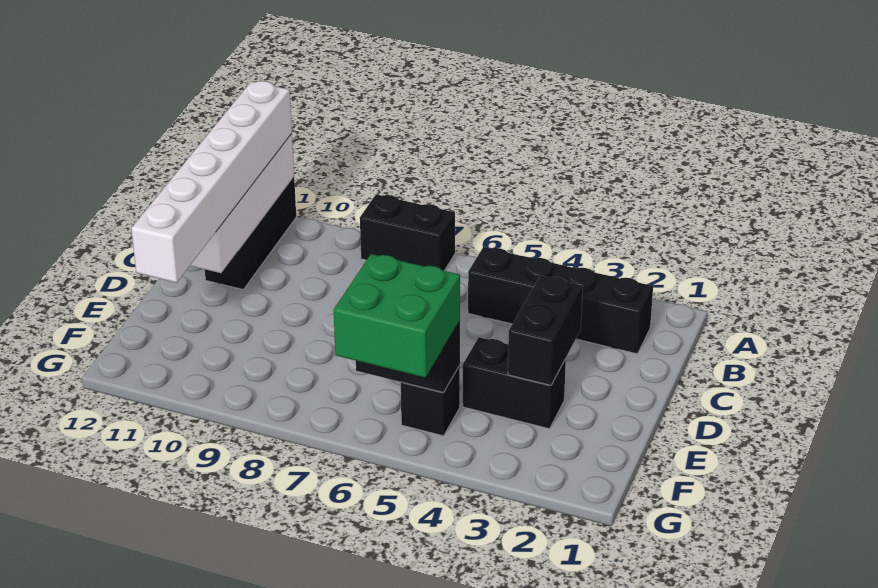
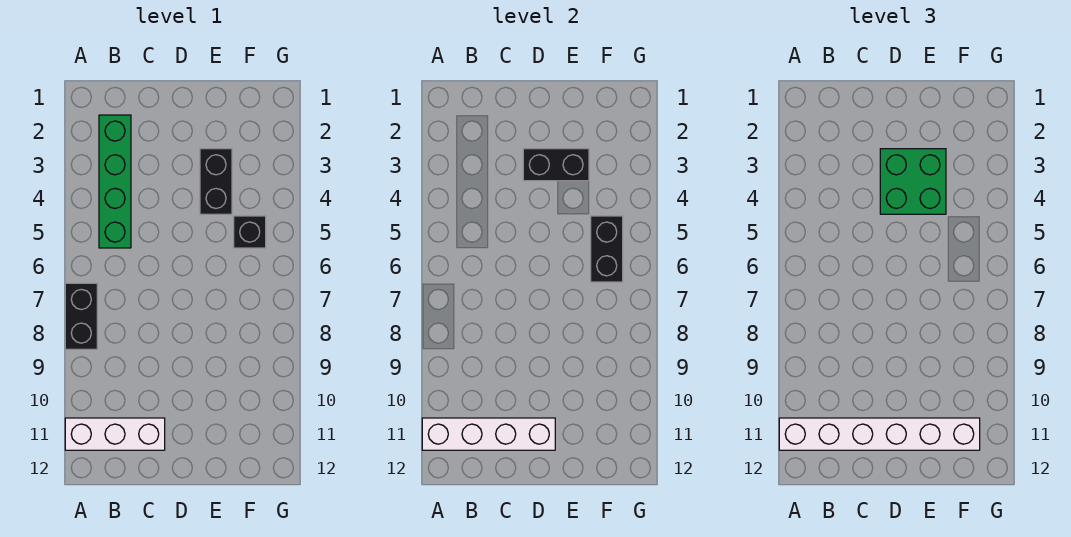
black brick A11:C11 level 1 -> white brick A11:C11 level 1
black brick B2:B5 level 1 -> green brick B2:B5 level 1
green brick F5:G6 level 3 -> green brick D3:E4 level 3

